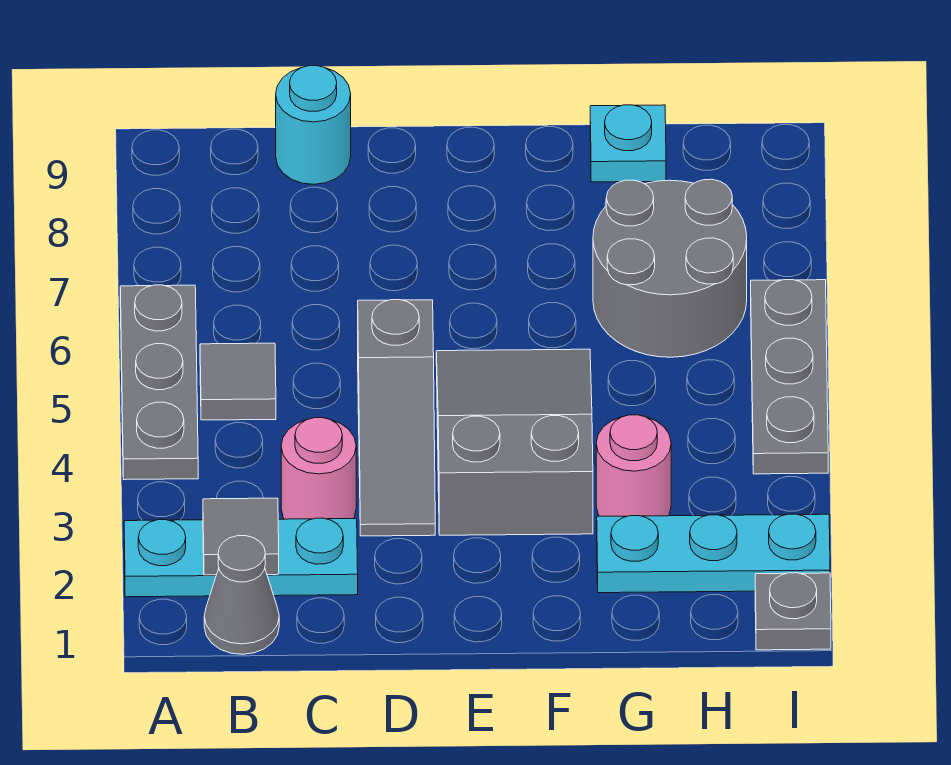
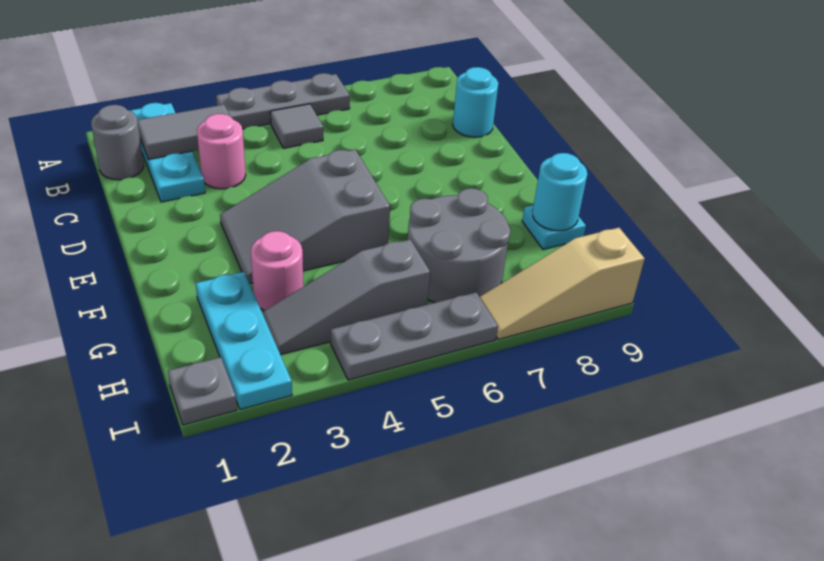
grey cone B1 level 1 -> grey round brick B1 level 1
grey tile B2 level 2 -> grey tile B2:B3 level 2
grey slope D3:D5 level 1 top 5 -> grey slope H3:H5 level 1 top 5
grey slope E3:F5 level 1 top 3 -> grey slope E3:F5 level 1 top 5
none -> cyan round brick G9 level 2
none -> tan slope I7:I9 level 1 top 9

